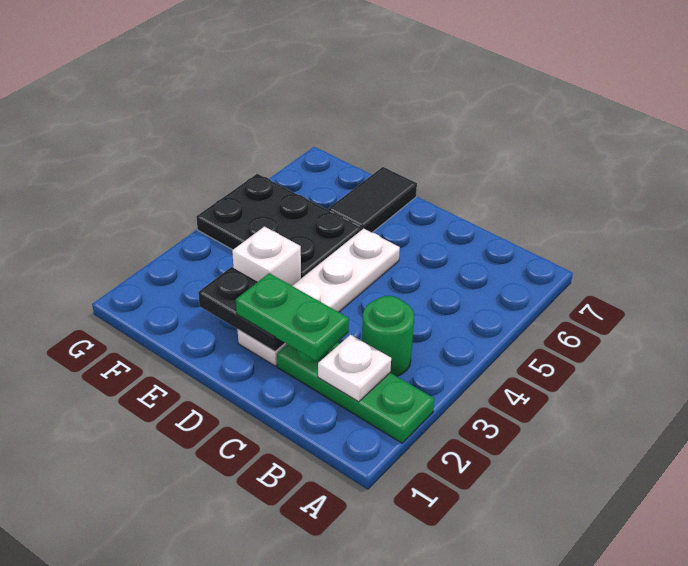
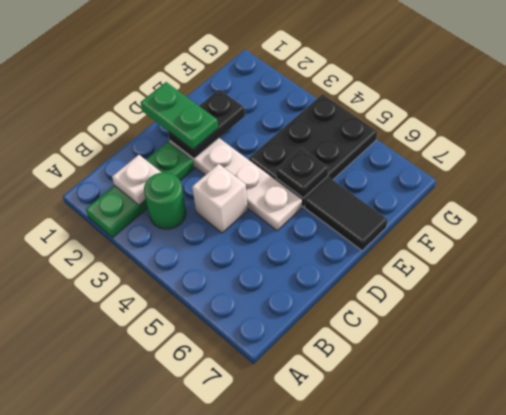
green plate C2:D2 level 3 -> green plate D1:D2 level 3
white brick E3 level 1 -> white brick C4 level 1
none -> black plate E5 level 2

